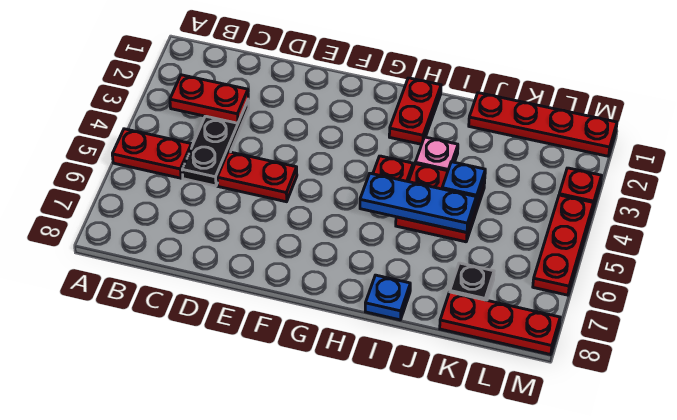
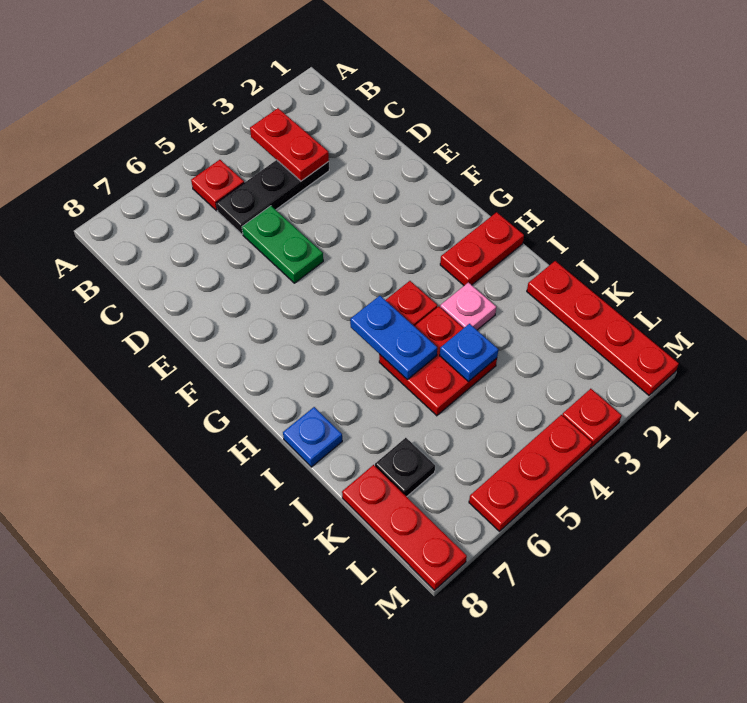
red plate A5:B5 level 1 -> red plate B5 level 1
red plate D5:E5 level 1 -> green plate D5:E5 level 1
blue plate H5:J5 level 2 -> blue plate H5:I5 level 2

